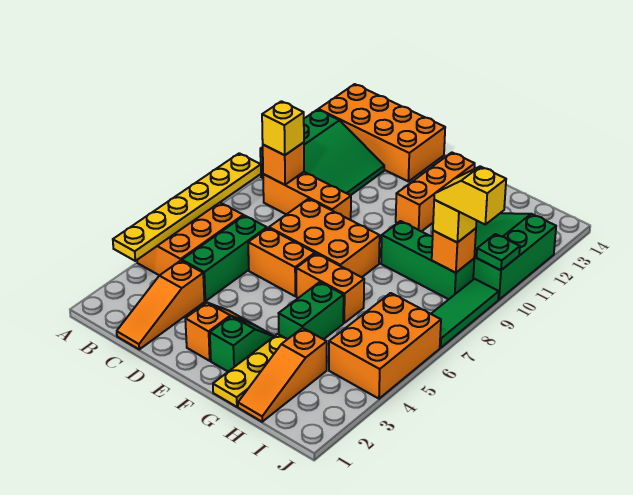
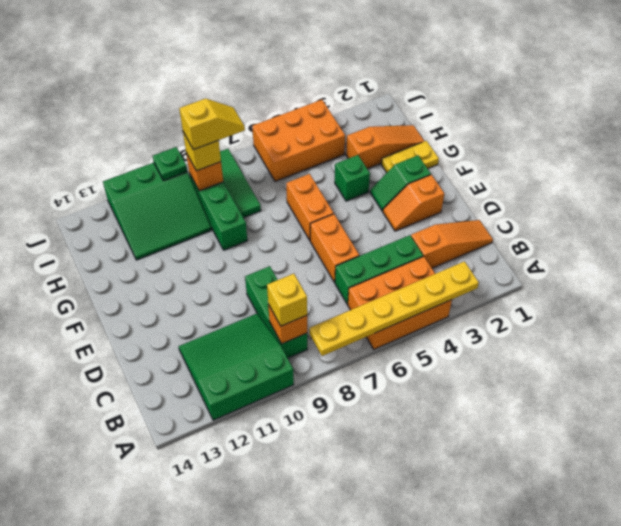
orange brick A13:D14 level 1 -> none
orange brick B9:D9 level 1 -> green brick B9:D9 level 1
orange brick D7:F8 level 1 -> none
orange brick F11:F13 level 1 -> none
yellow plate G1:G3 level 1 -> yellow plate G1:G2 level 1
green brick G4:G5 level 1 -> green brick G4 level 1
yellow slope I9:J9 level 4 top J -> yellow slope I8:I9 level 4 top 9
green tile J7:J9 level 1 -> green tile H8:J8 level 1

